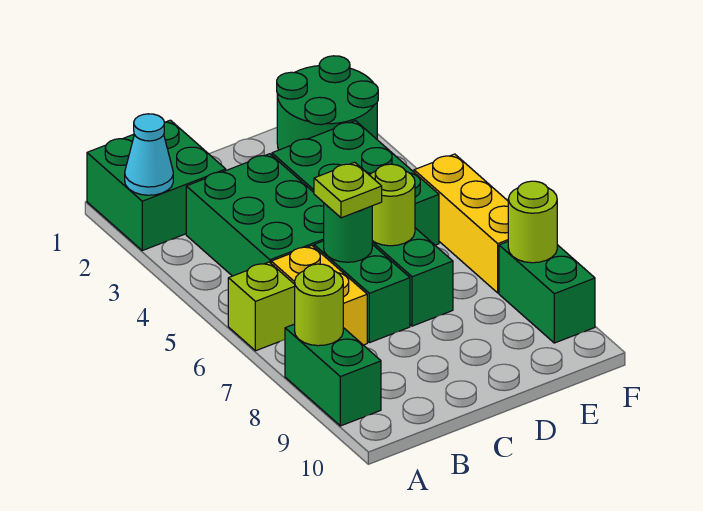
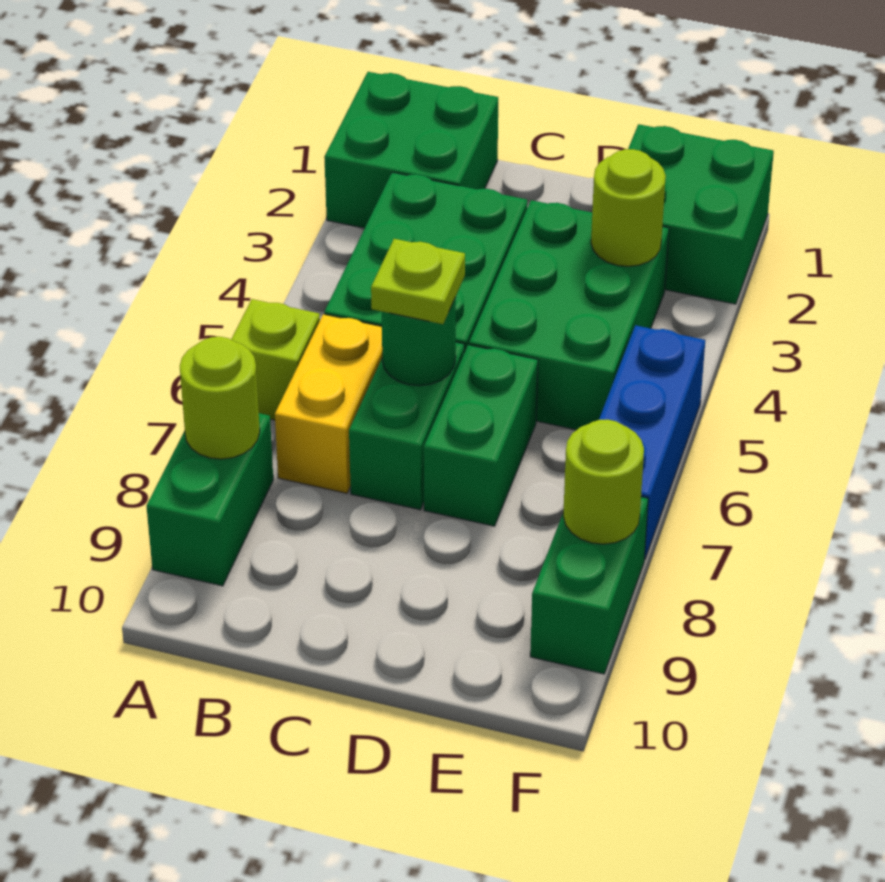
cyan cone A2 level 2 -> none
lime round brick D6 level 2 -> lime round brick E3 level 2
green round brick E1:F2 level 1 -> green brick E1:F2 level 1
yellow brick F5:F7 level 1 -> blue brick F5:F7 level 1

